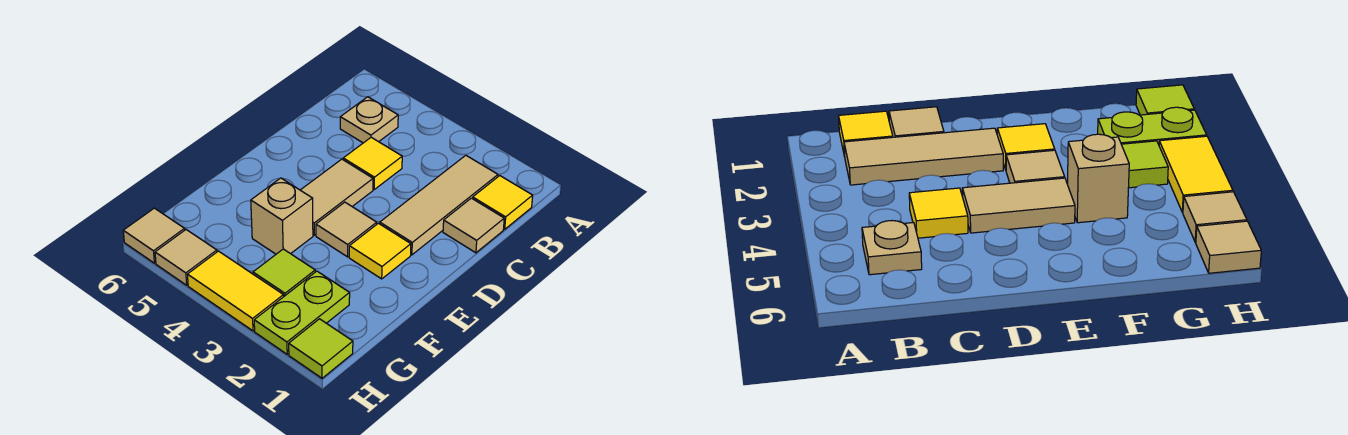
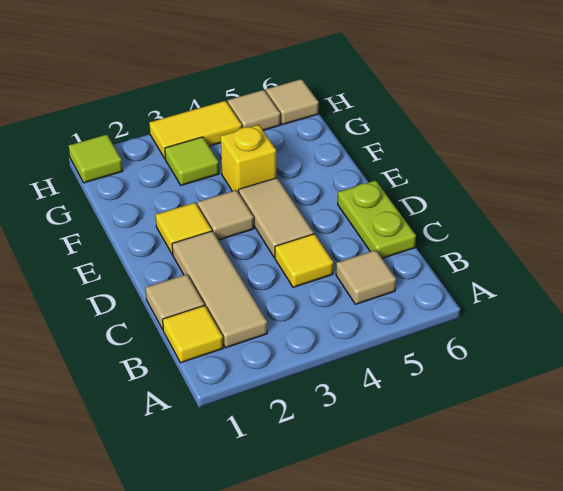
tan plate B5 level 1 -> tan tile B5 level 1
tan brick F4 level 1 -> yellow brick F4 level 1
lime plate G2:H2 level 1 -> lime plate C6:D6 level 1

